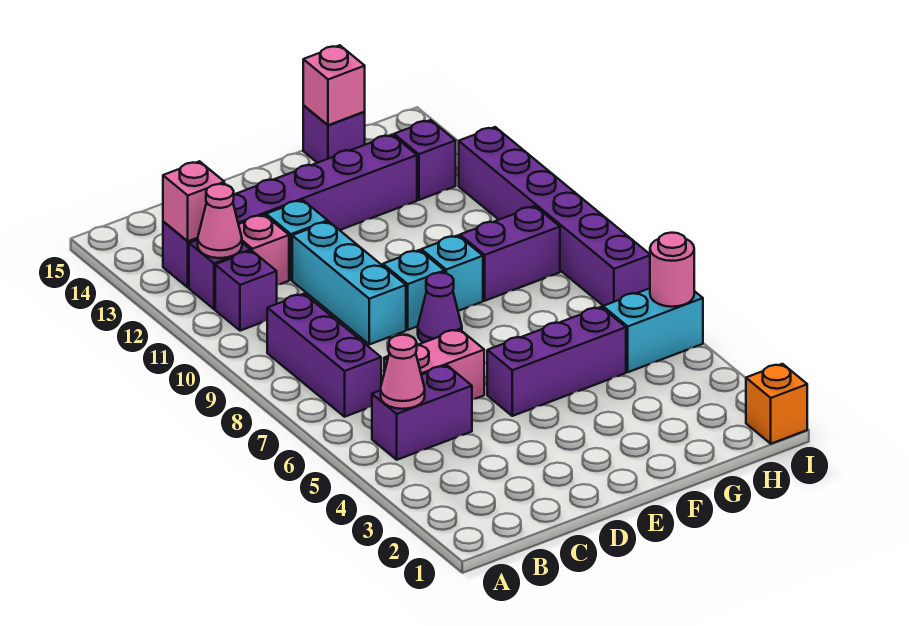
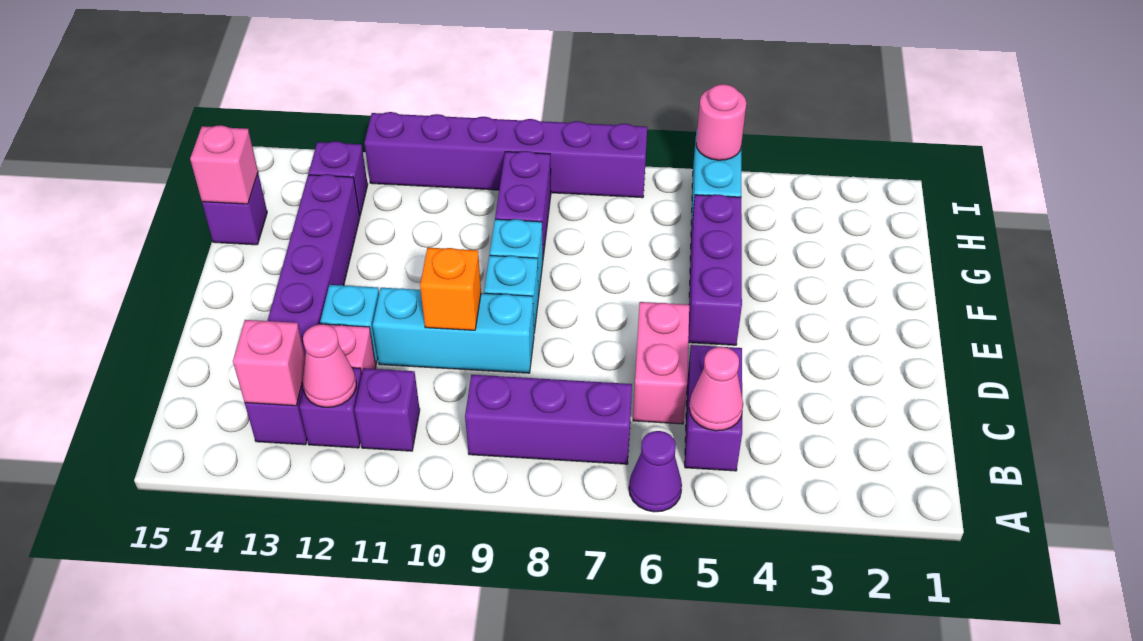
purple cone E8 level 1 -> purple cone A6 level 1
orange brick I1 level 1 -> orange brick D10 level 2

